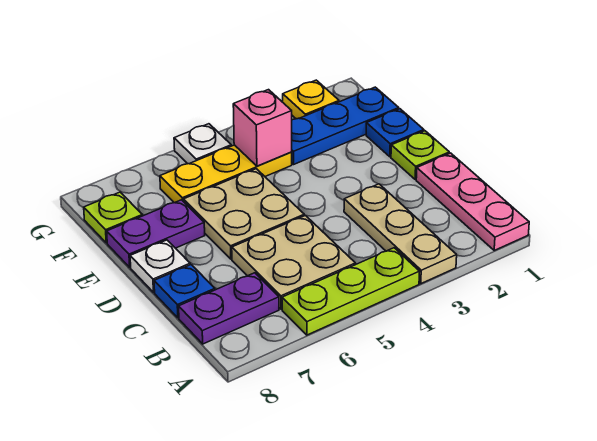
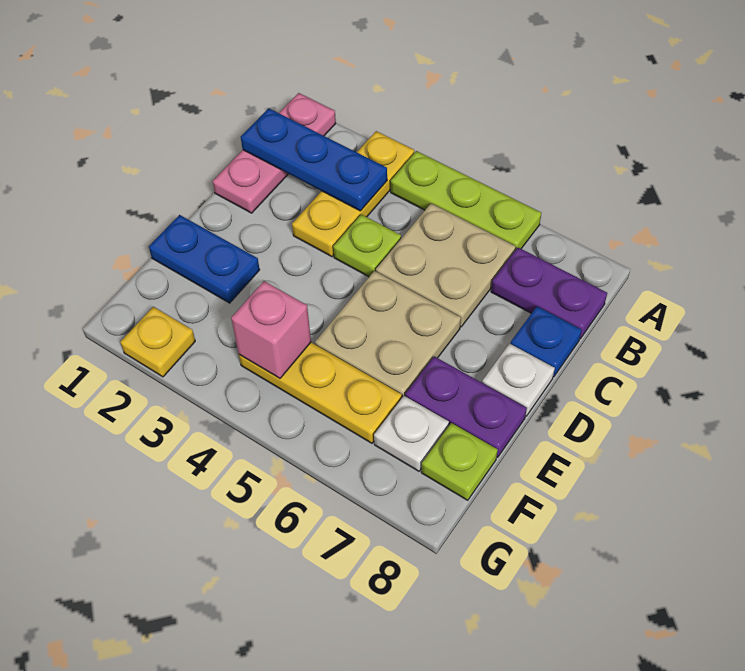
tan plate A3:C3 level 1 -> yellow plate A3:C3 level 1
lime plate D1 level 1 -> lime plate C4 level 1
blue plate E1 level 1 -> blue plate E1:E2 level 1
blue plate F1:F3 level 1 -> blue plate B1:B3 level 2
white plate G5 level 1 -> white plate F7 level 1

